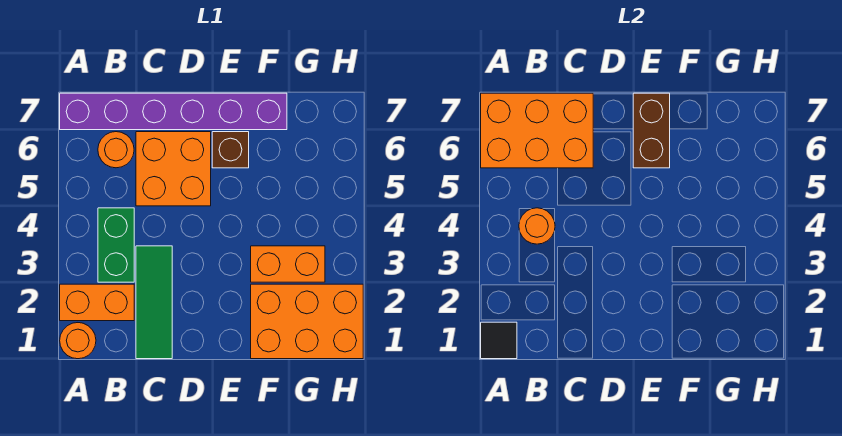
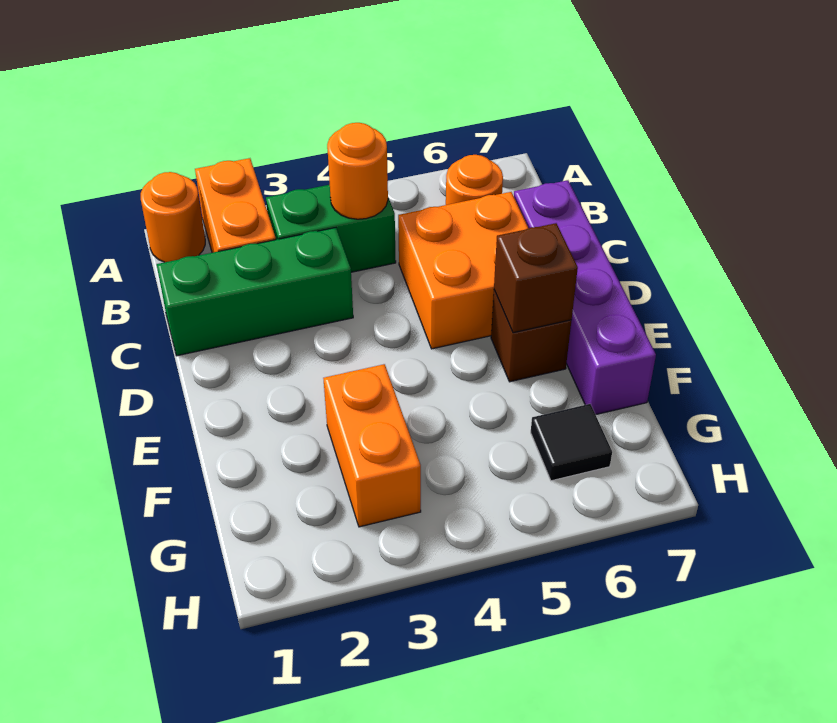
black tile A1 level 2 -> black tile G6 level 1
orange brick A6:C7 level 2 -> none
purple brick A7:F7 level 1 -> purple brick C7:F7 level 1
green tile C1:C3 level 1 -> green brick C1:C3 level 1
brown brick E6:E7 level 2 -> brown brick E6 level 2
orange brick F1:H2 level 1 -> none

